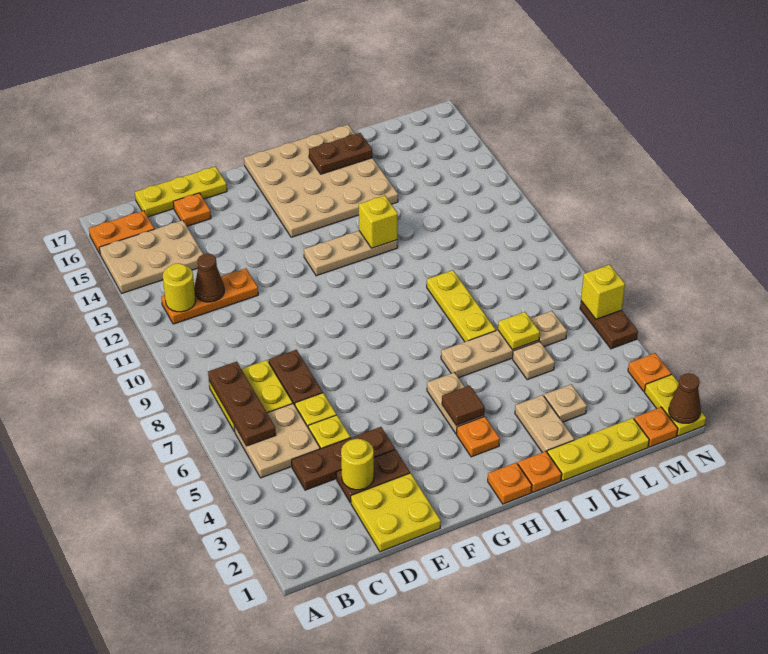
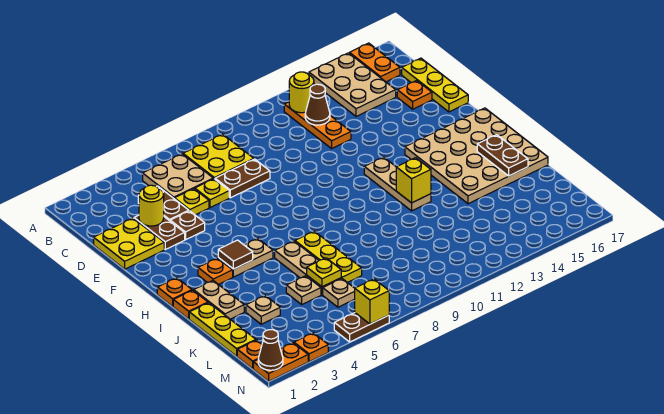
brown plate B6:B8 level 2 -> none
tan plate J2:J3 level 1 -> tan plate I2:J2 level 1
yellow plate J7:J9 level 1 -> yellow plate I7:K7 level 1
yellow plate N1:N2 level 1 -> orange plate N1:N2 level 1

